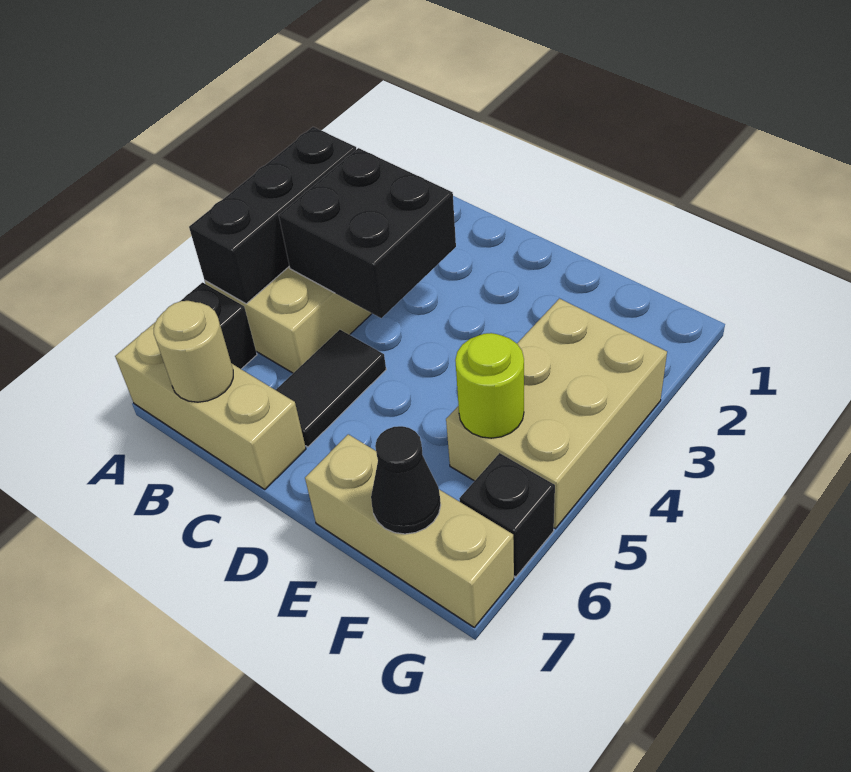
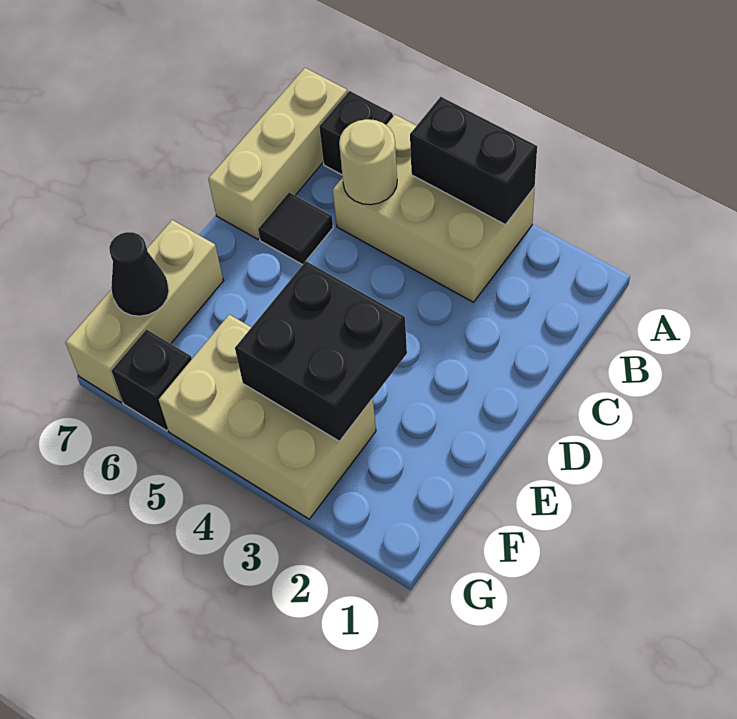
black brick A3:A5 level 2 -> black brick A3:A4 level 2
black brick B3:C4 level 2 -> black brick E3:F4 level 2
tan round brick B7 level 2 -> tan round brick B5 level 2
black tile C5:C6 level 1 -> black tile C6 level 1
lime round brick F5 level 2 -> none

